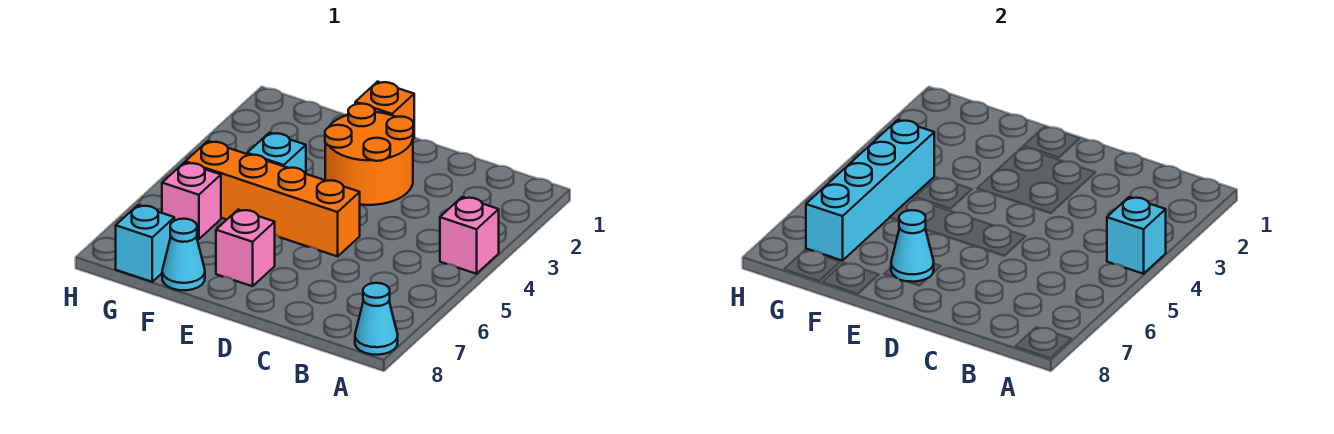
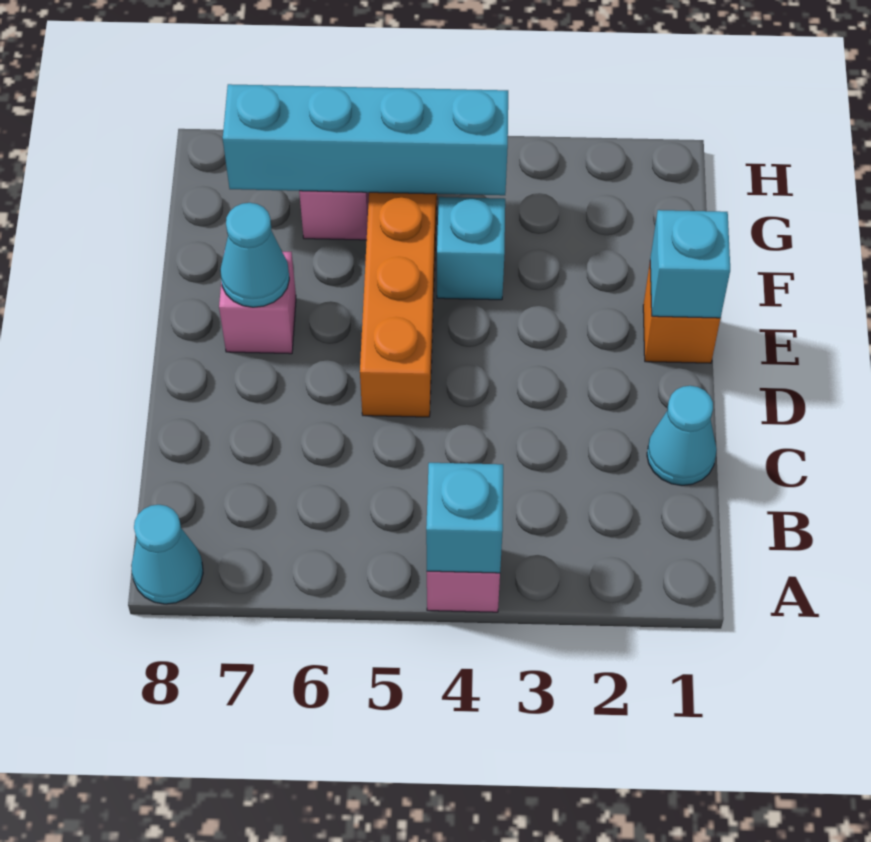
orange round brick D2:E3 level 1 -> none
cyan cone F8 level 1 -> cyan cone C1 level 1
cyan brick G8 level 1 -> cyan brick E1 level 2

